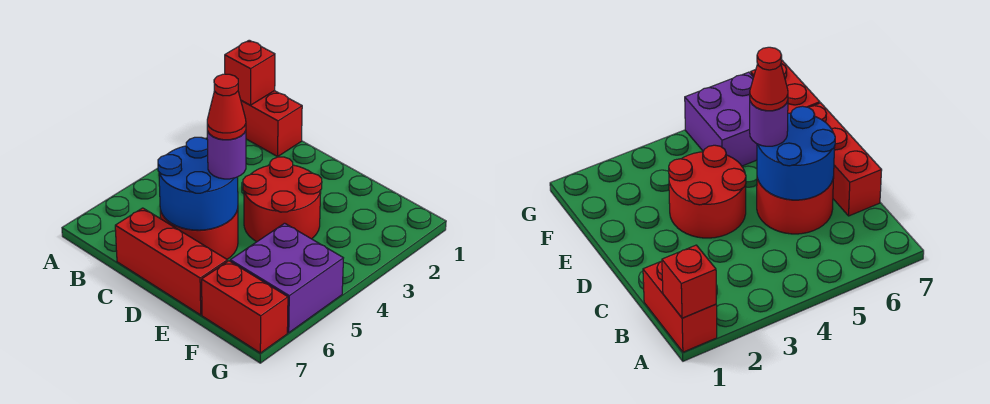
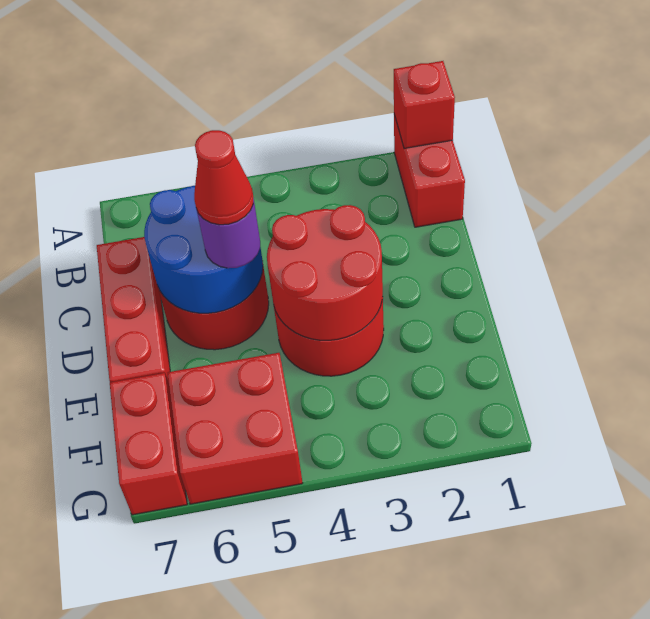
none -> red round brick D3:E4 level 2
purple brick F5:G6 level 1 -> red brick F5:G6 level 1

